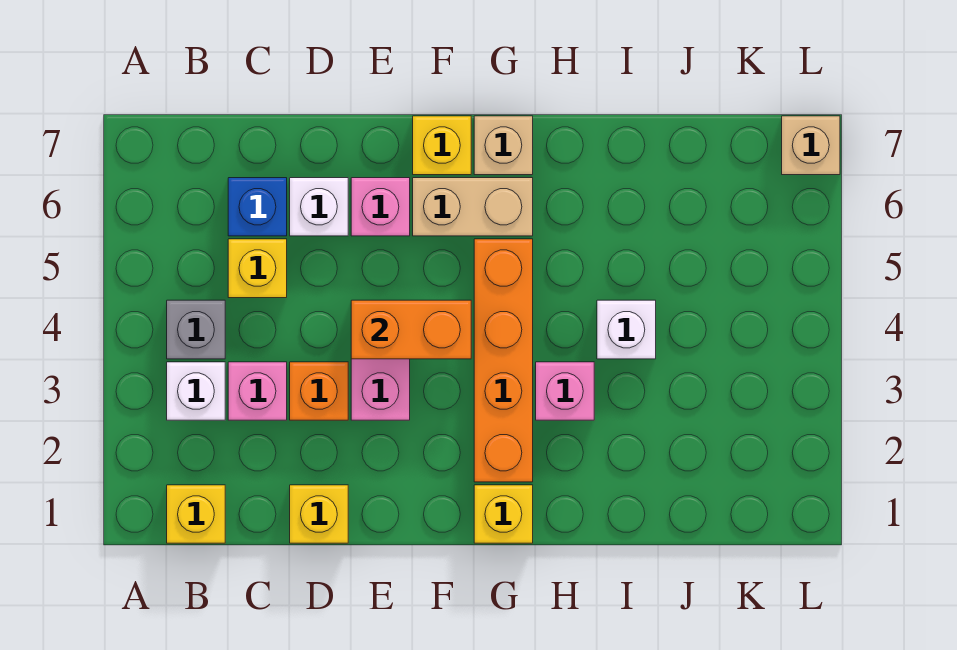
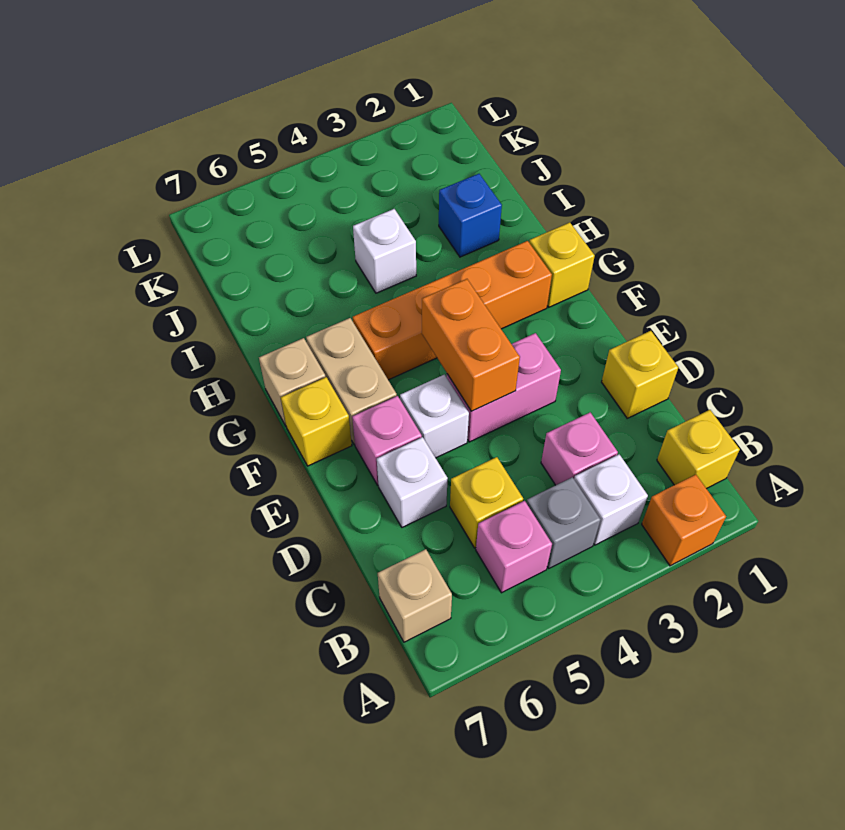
blue brick C6 level 1 -> blue brick I2 level 1
orange brick D3 level 1 -> orange brick A2 level 1
none -> white brick E5 level 1
pink brick H3 level 1 -> pink brick B5 level 1
tan brick L7 level 1 -> tan brick B7 level 1

